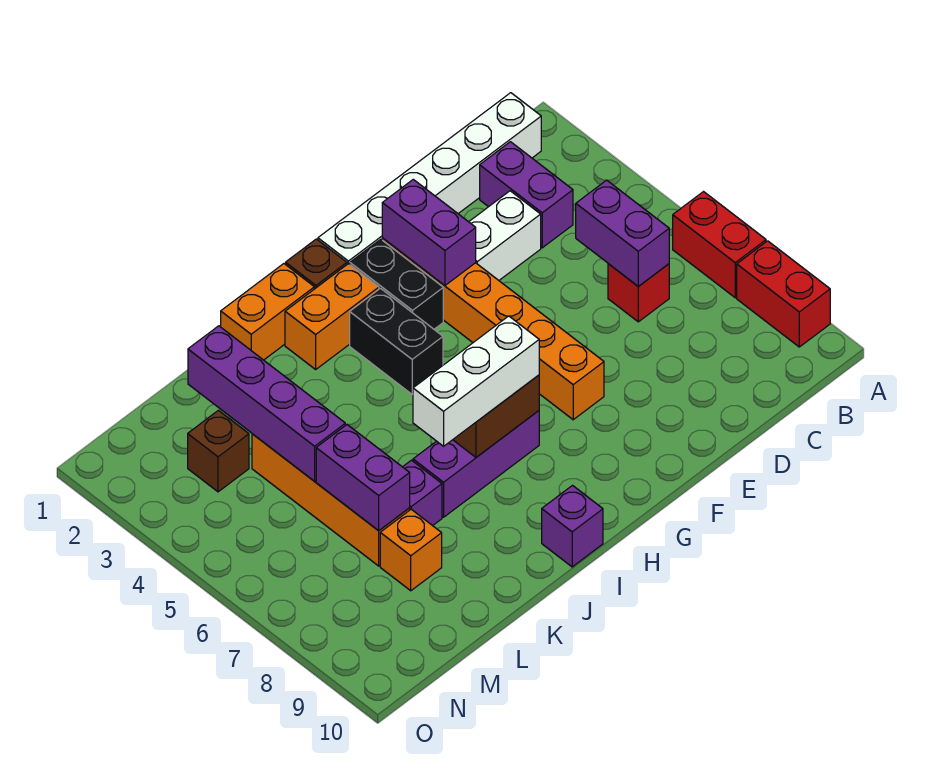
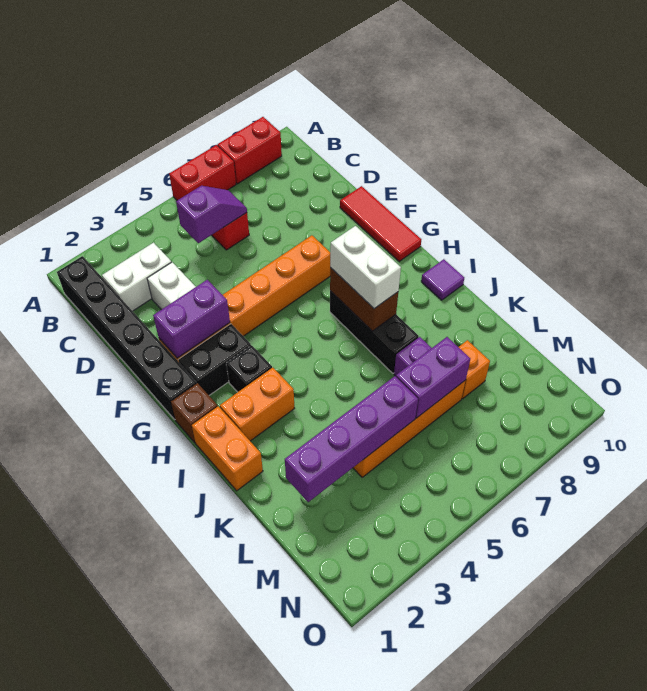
white brick B1:G1 level 1 -> black brick B1:G1 level 1
purple brick C2:C3 level 1 -> white brick C2:C3 level 1
purple brick C5:C6 level 2 -> purple slope C5:C6 level 2 top 5
none -> red tile E10:G10 level 1
orange brick H2:I2 level 1 -> orange brick I2:I3 level 1
black brick H3:H4 level 1 -> black brick H3 level 1
purple brick H7:J7 level 1 -> black brick H7:J7 level 1
white brick H7:J7 level 3 -> white brick H7:I7 level 3
purple brick I10 level 1 -> purple tile I10 level 1
brown brick M3 level 1 -> none

